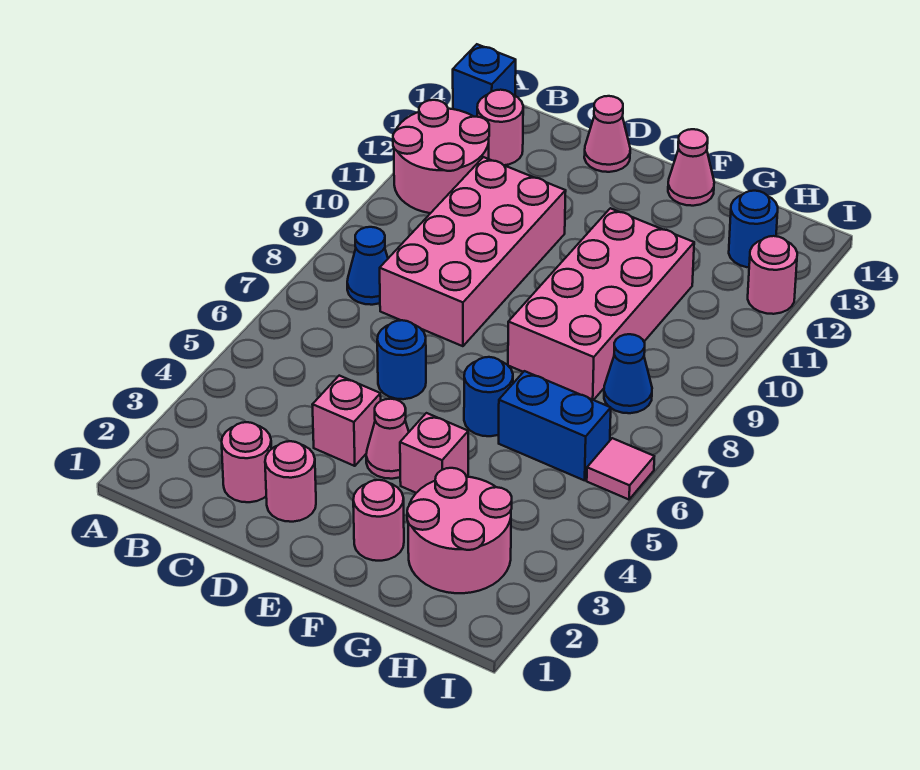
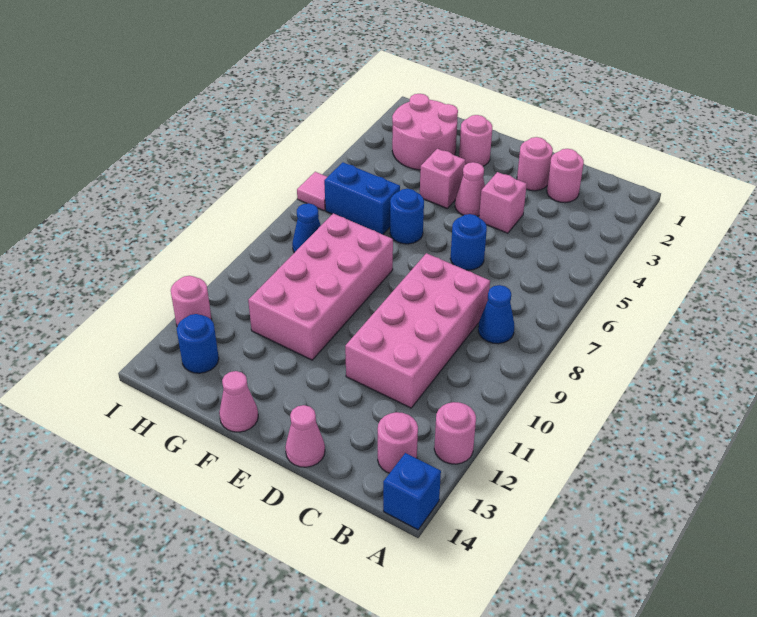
pink round brick A11:B12 level 1 -> pink round brick A12 level 1

